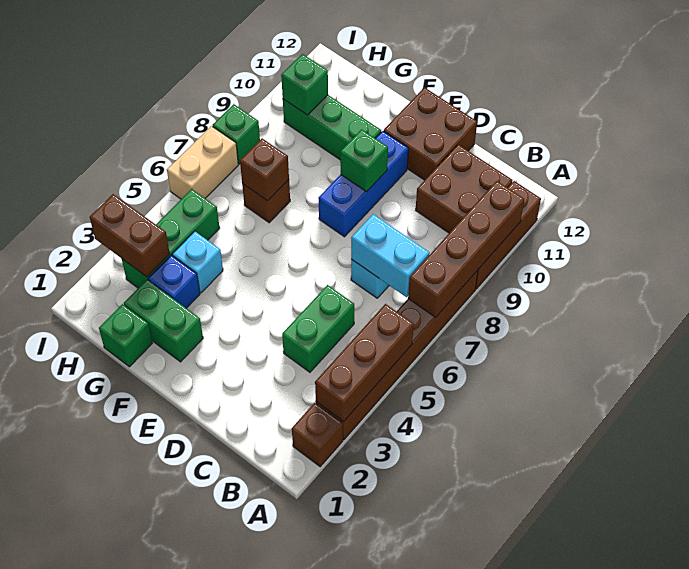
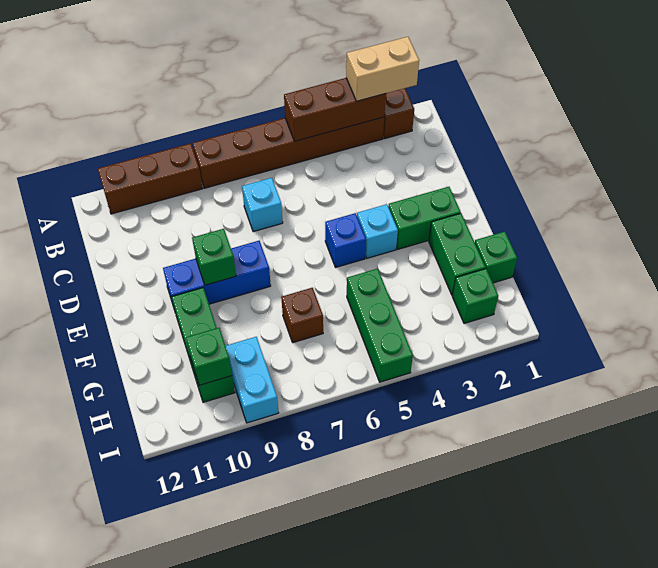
brown brick A7:A10 level 2 -> none
cyan brick B7:C7 level 2 -> cyan brick H9:I9 level 1
brown brick B10:C11 level 1 -> none
green brick C4:C5 level 1 -> green brick E2:E3 level 1
brown brick D11:E12 level 1 -> none
blue brick G3 level 1 -> blue brick E5 level 1
cyan brick G4 level 1 -> cyan brick E4 level 1
brown brick G7 level 2 -> none
green brick H3:H5 level 1 -> green brick G5:I5 level 1
brown brick H3:I3 level 2 -> none
tan brick I6:I7 level 1 -> tan brick A2:A3 level 3
green brick I8 level 1 -> green brick H2 level 1

